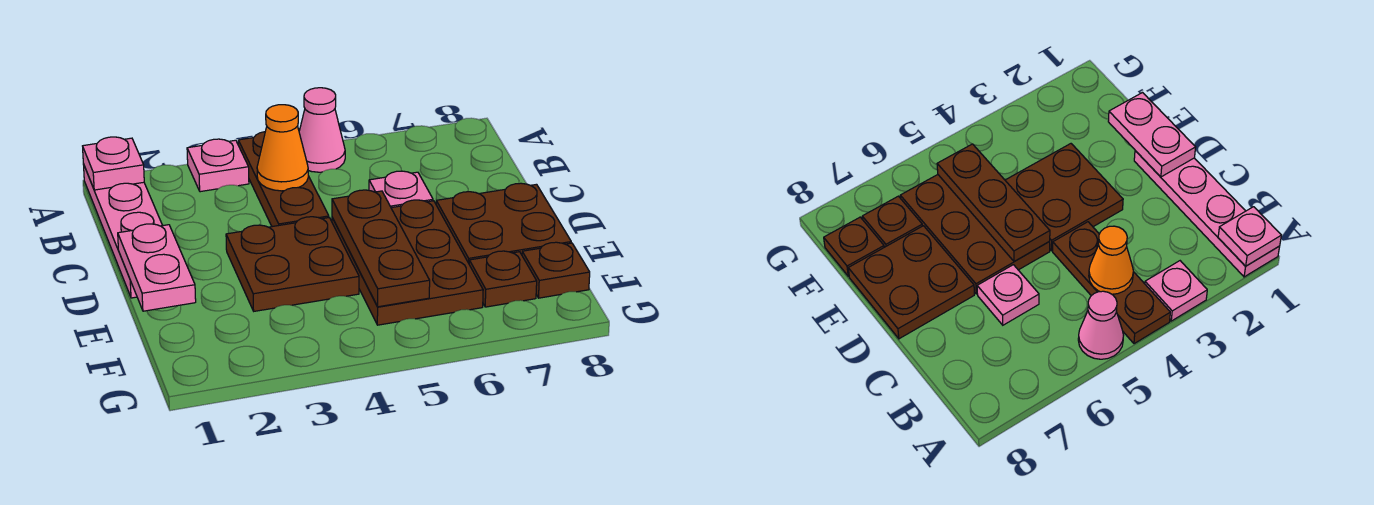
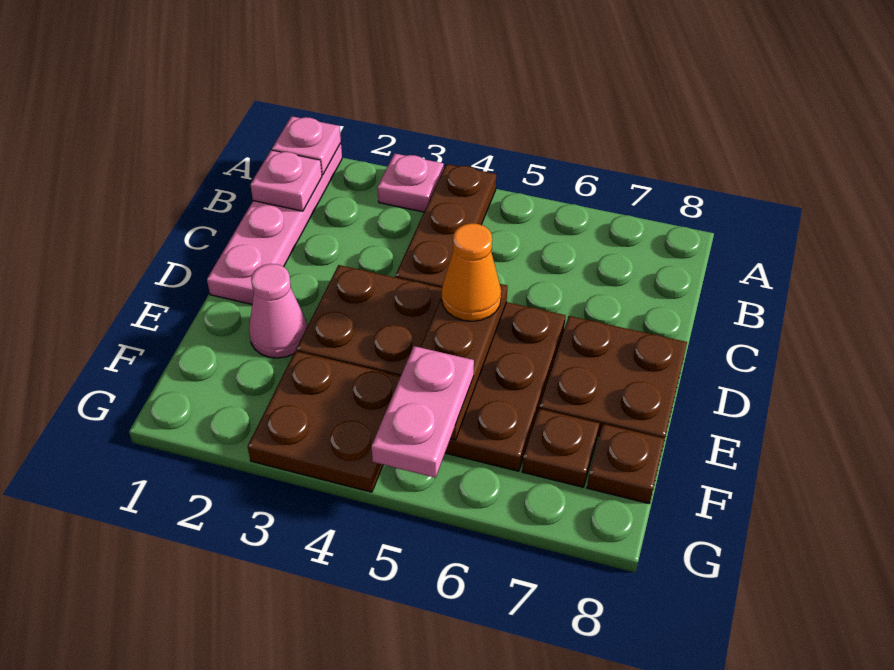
pink cone A5 level 1 -> pink cone E2 level 1
orange cone B4 level 2 -> orange cone D5 level 3
pink plate C6 level 1 -> pink plate B1 level 2
pink plate D1:E1 level 2 -> pink plate F5:G5 level 3
none -> brown plate F3:G4 level 1

